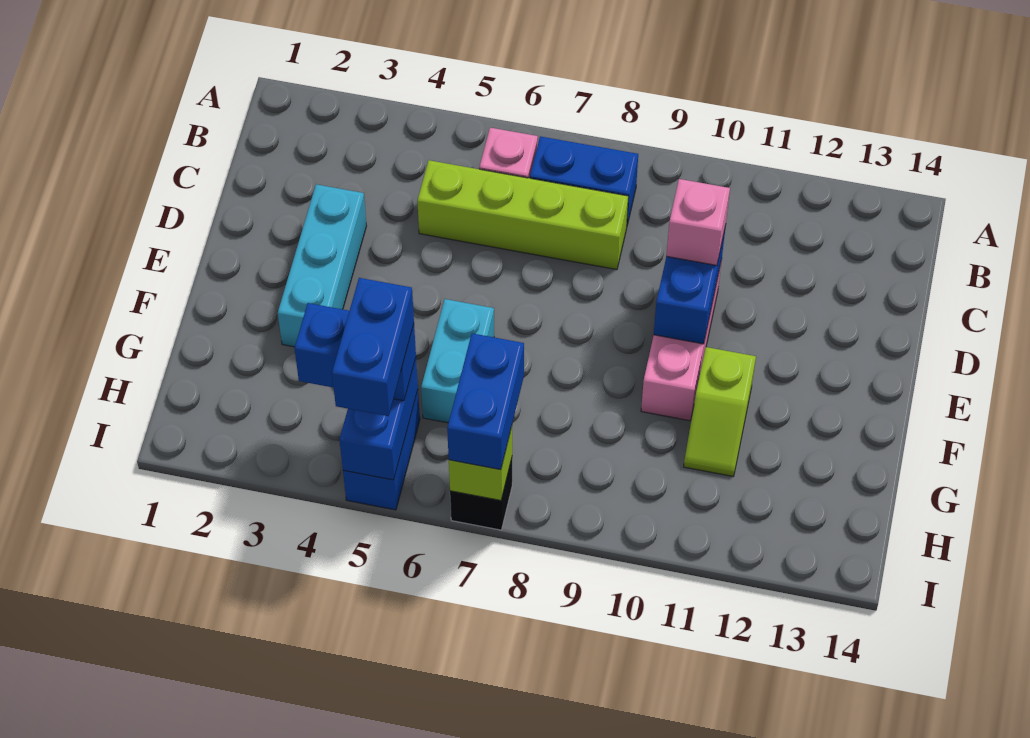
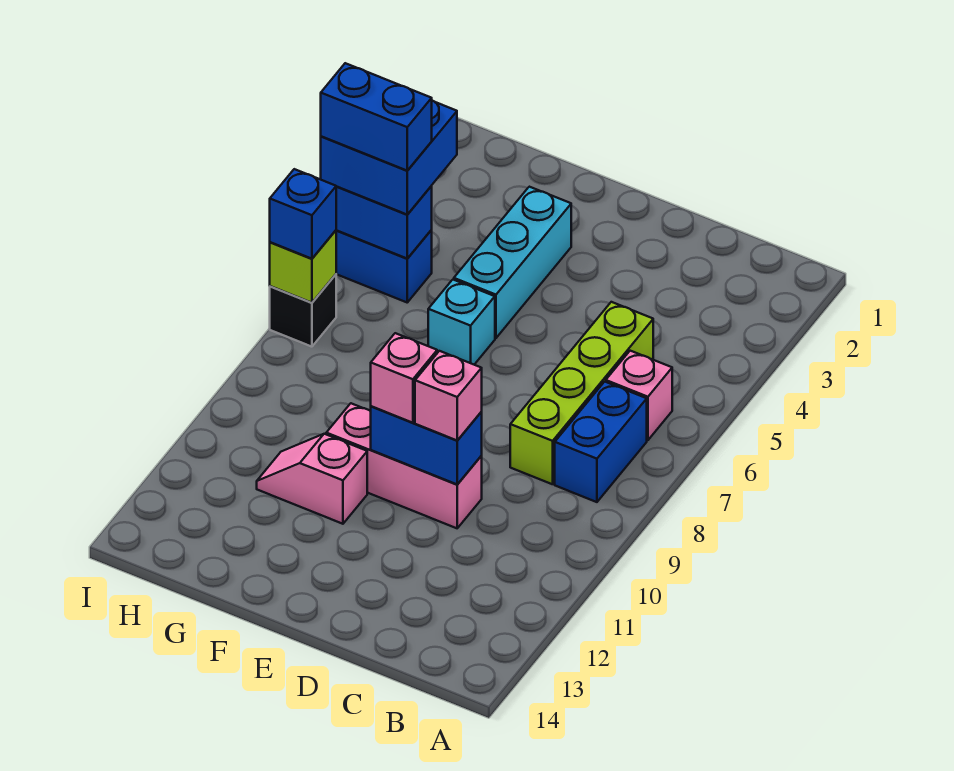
cyan brick D3:F3 level 1 -> cyan brick F3:F5 level 1
none -> pink brick E10 level 3
cyan brick F6:G6 level 1 -> cyan brick F6 level 1
lime slope F11:G11 level 1 top F -> pink slope F11:G11 level 1 top F
blue brick H4:H5 level 3 -> blue brick H4:I5 level 3
blue brick H7:I7 level 3 -> blue brick I7 level 3

